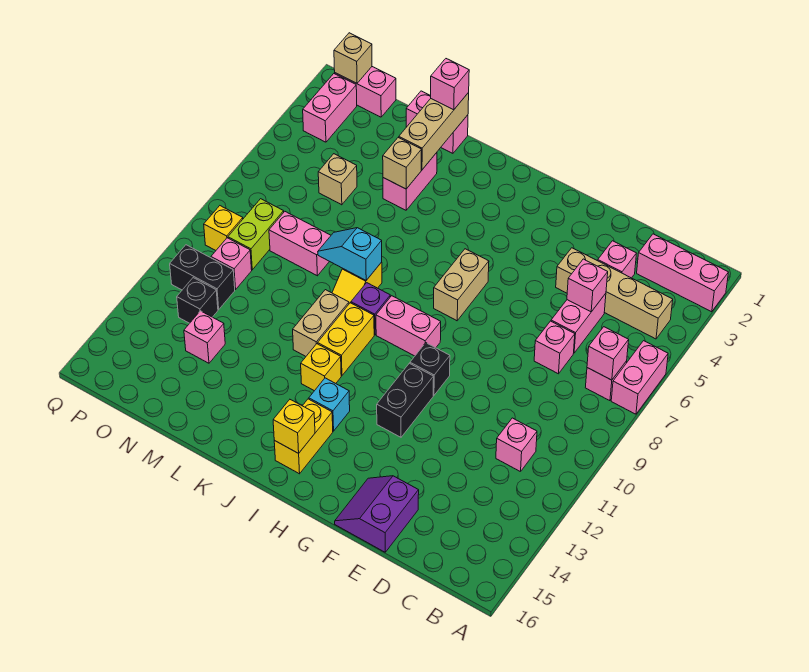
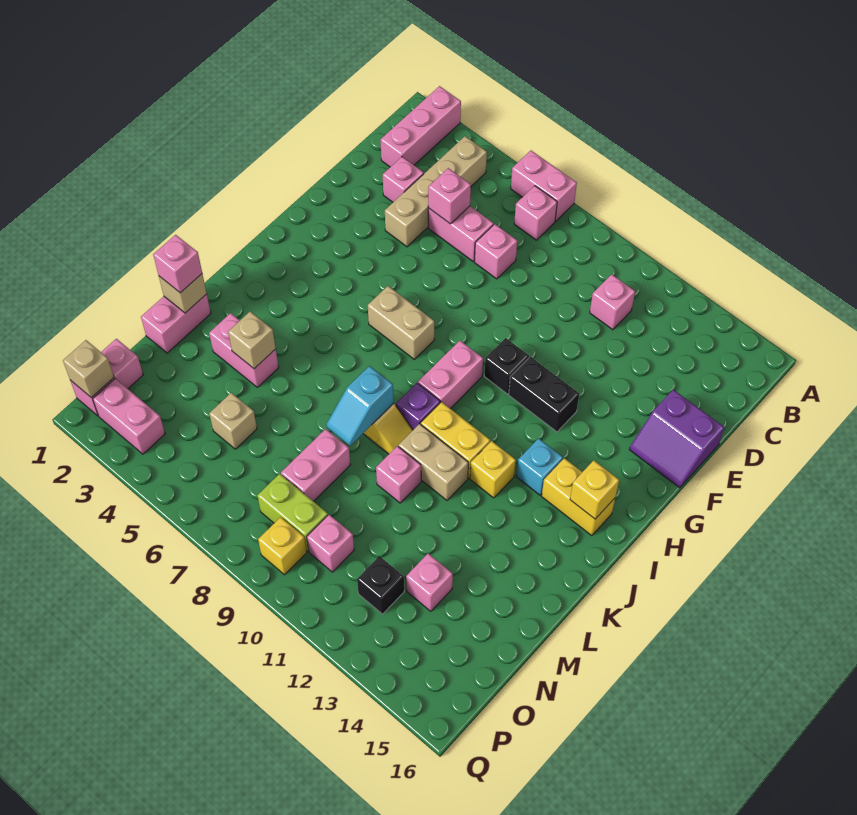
pink brick B7 level 2 -> pink brick L10 level 1
tan brick L1:L3 level 2 -> tan brick L1 level 2
black brick O11:P11 level 1 -> none

